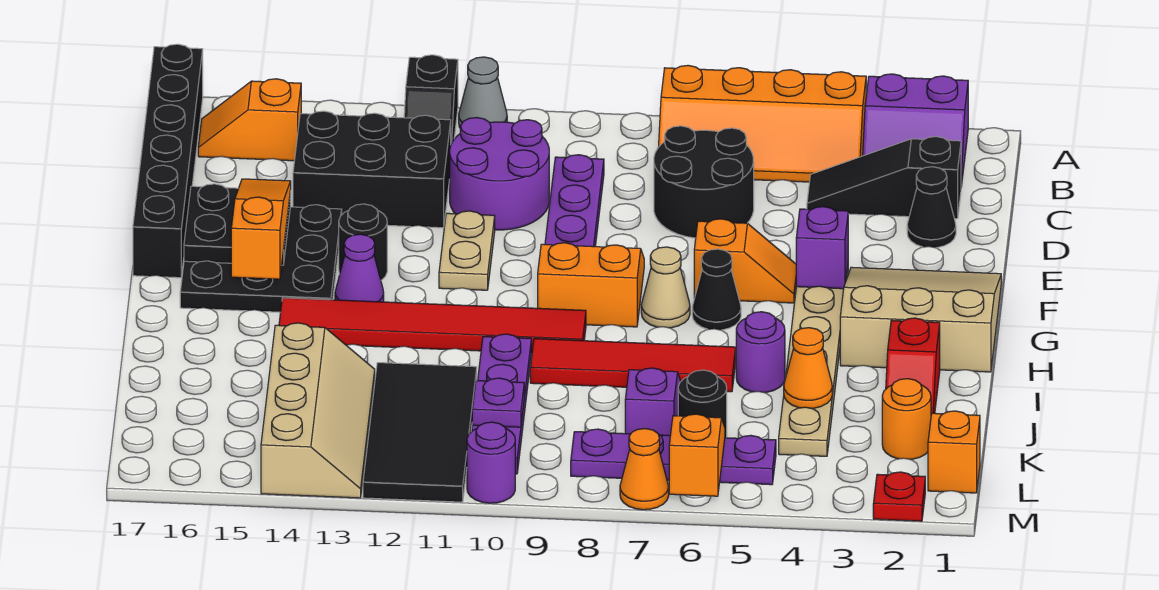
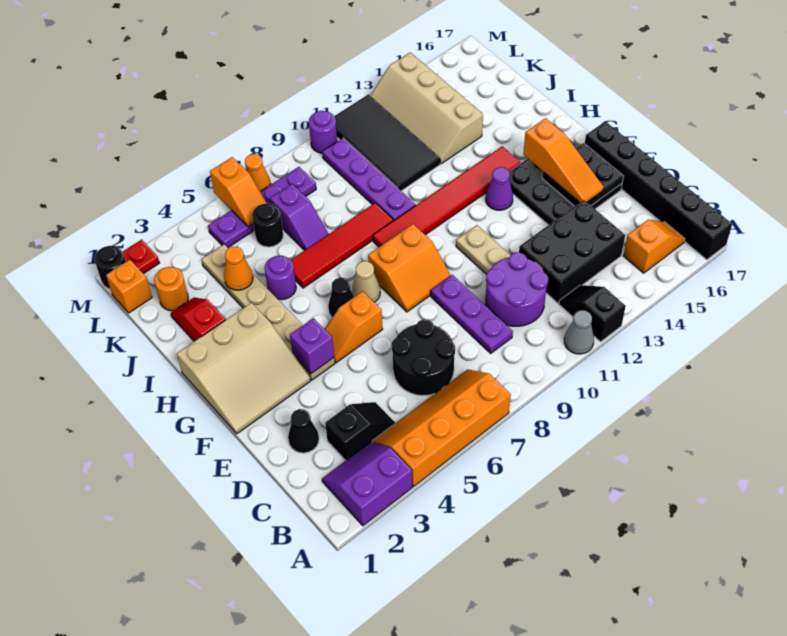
black slope C2:C4 level 1 top 2 -> black slope C3:C4 level 1 top 3
black round brick F13 level 1 -> black round brick M1 level 1
purple plate K10 level 2 -> none

